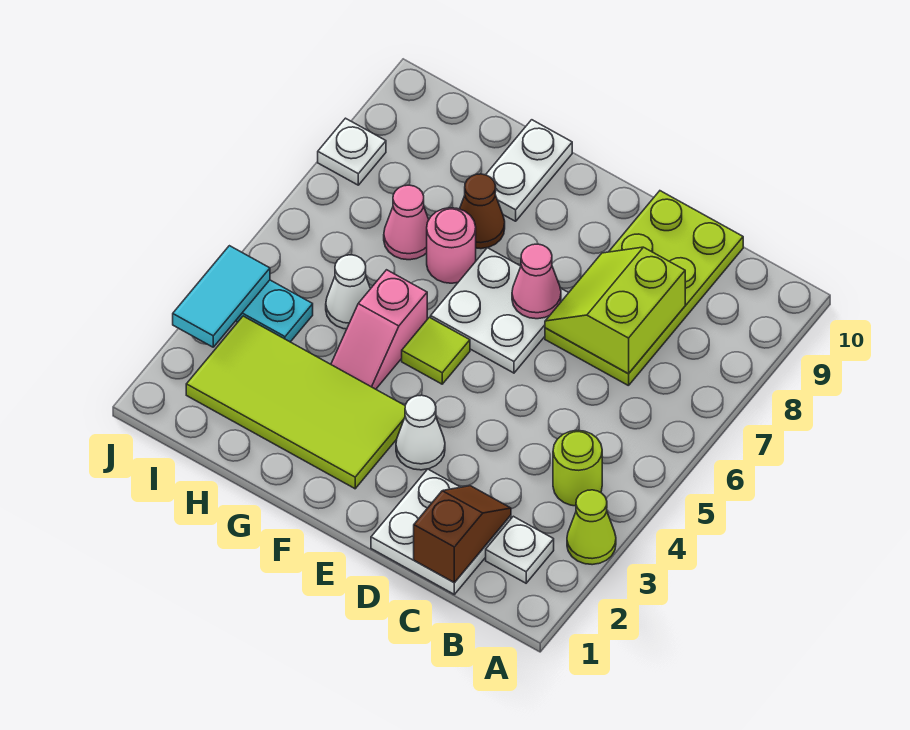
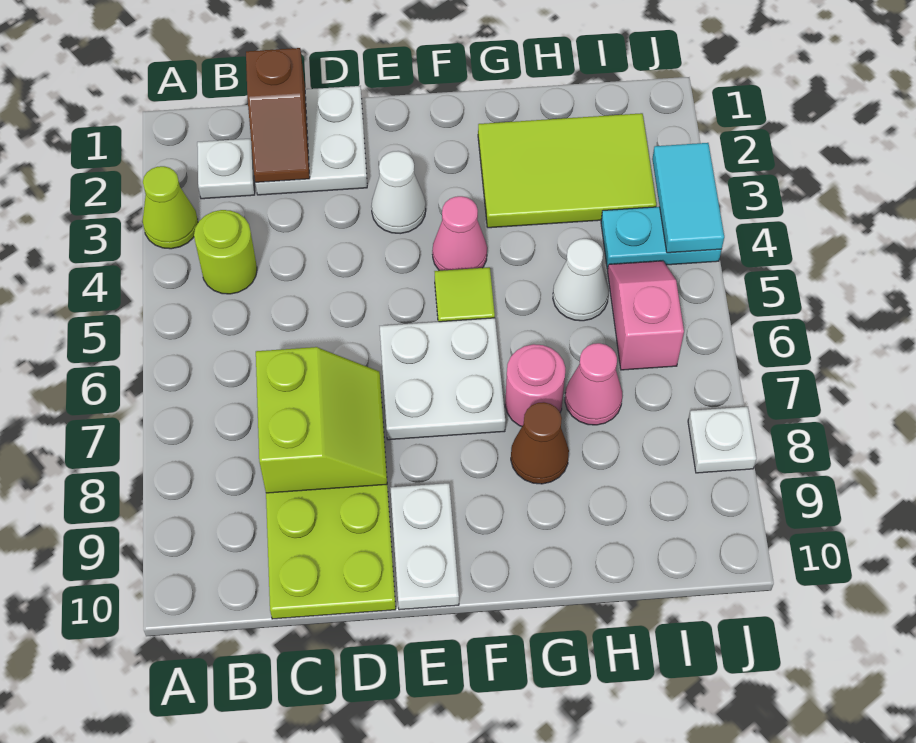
pink cone E7 level 2 -> pink cone F4 level 1
lime tile F2:I3 level 1 -> lime tile G2:I3 level 1
pink slope G4:G5 level 1 top 5 -> pink slope I5:I6 level 1 top 6
white plate G9:G10 level 1 -> white plate E9:E10 level 1

